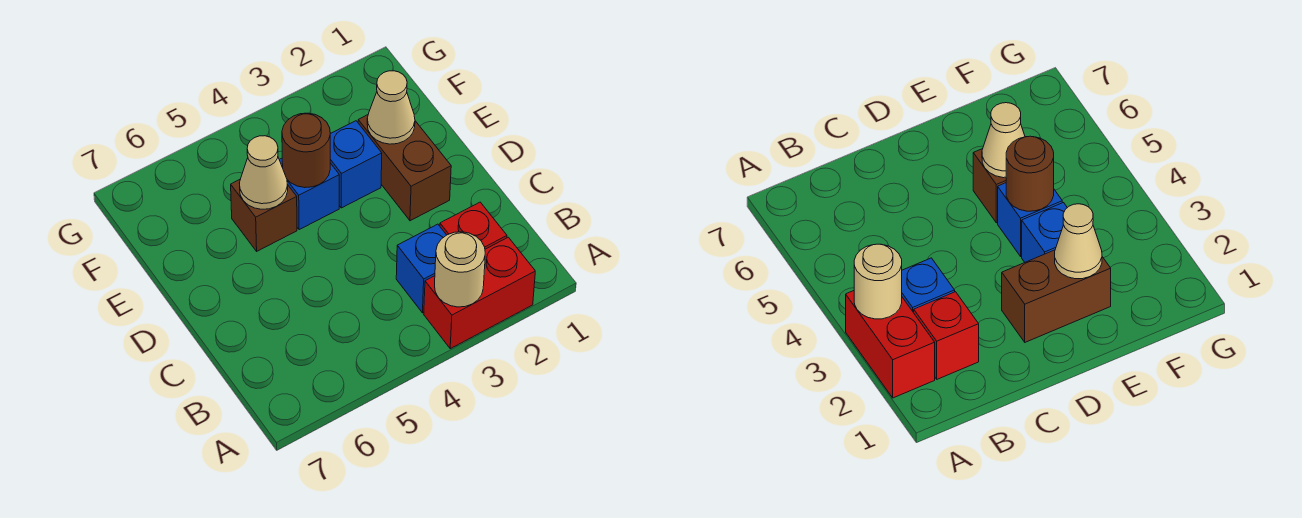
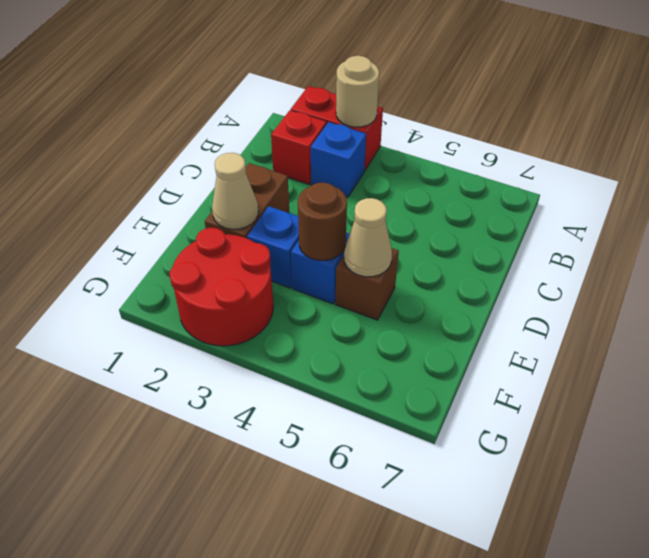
none -> red round brick F2:G3 level 1

